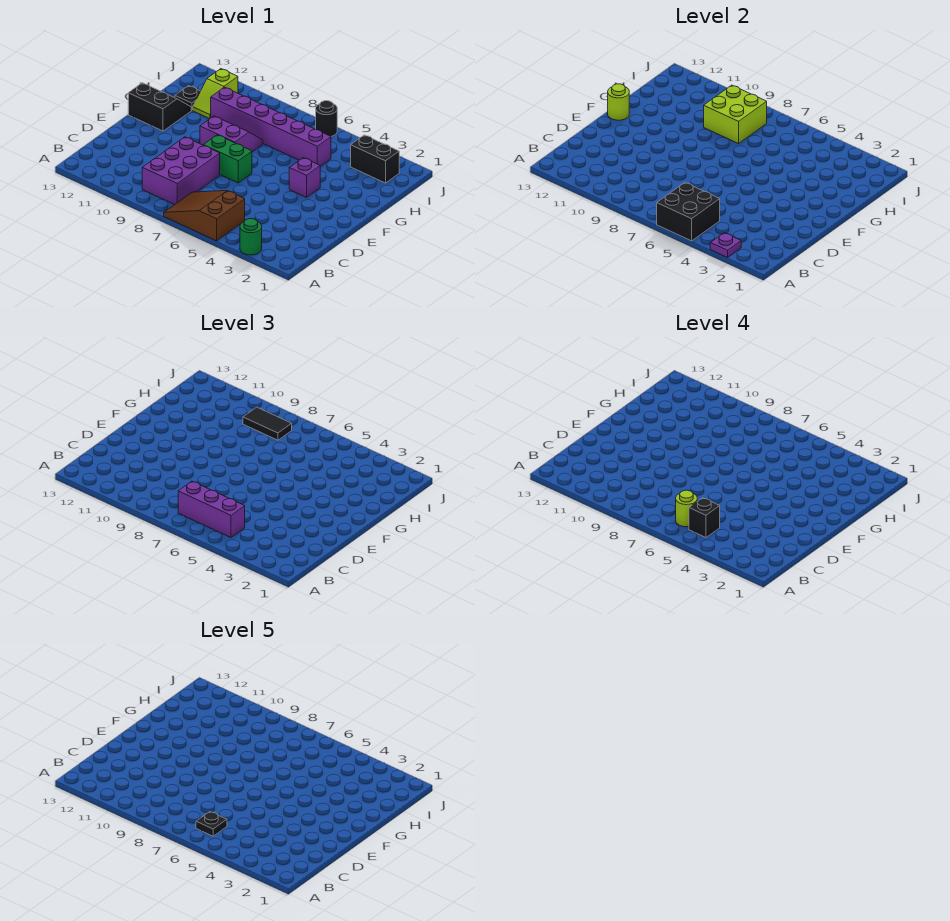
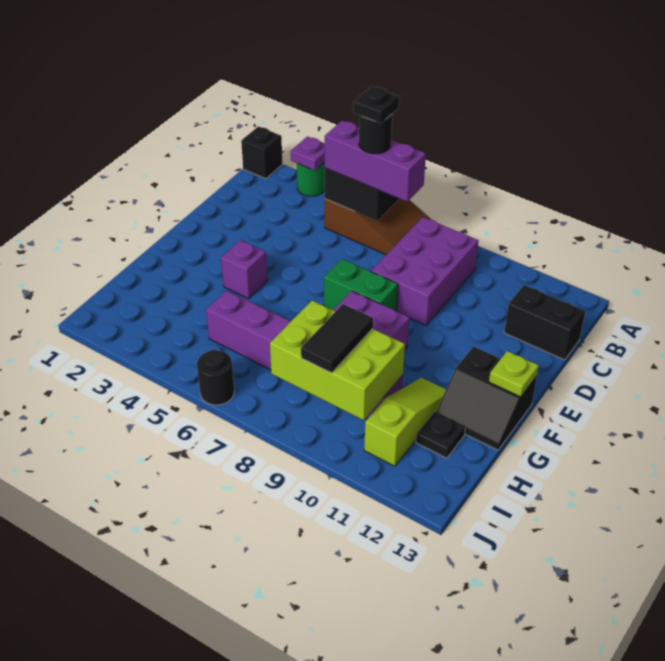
black brick B5 level 4 -> black brick A1 level 1
lime round brick B6 level 4 -> black round brick B6 level 4
lime round brick F13 level 2 -> lime plate F13 level 2
lime brick H8:I9 level 2 -> lime brick H8:I10 level 2
lime slope H11:I11 level 1 top I -> lime slope G11:I11 level 1 top I
black brick I2:I3 level 1 -> black brick C12:C13 level 1
black tile I8:I9 level 3 -> black tile H9:I9 level 3

